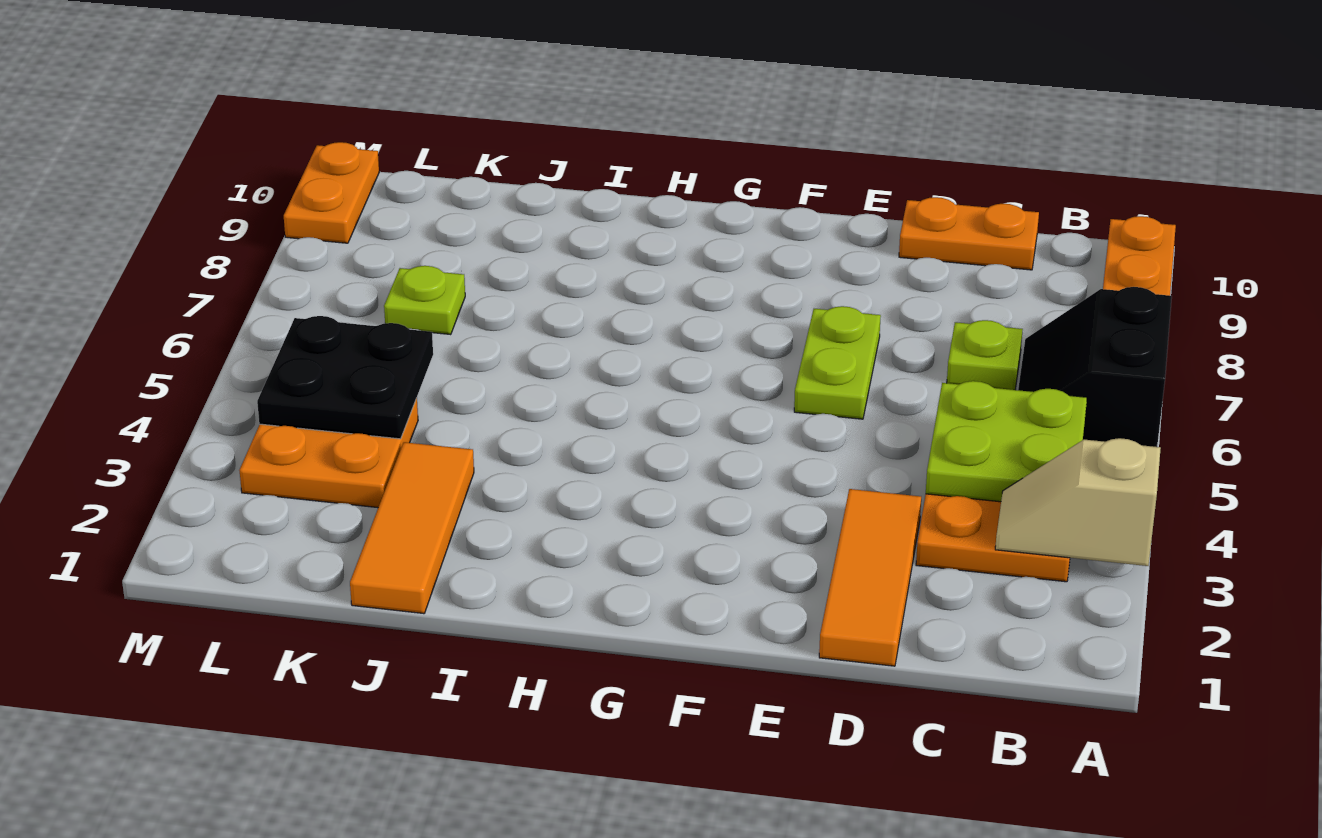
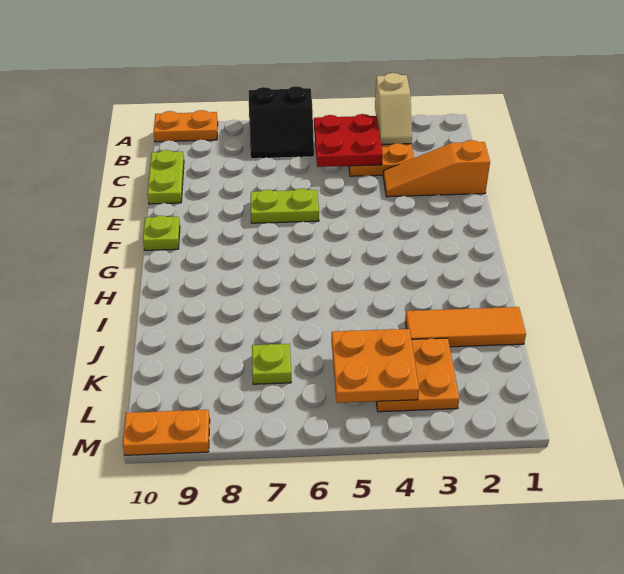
lime plate B4:C5 level 2 -> red plate B4:C5 level 2
lime plate C7 level 1 -> lime plate F10 level 1
orange plate C10:D10 level 1 -> lime plate C10:D10 level 1
orange tile D1:D3 level 1 -> orange slope D1:D3 level 1 top 1
black plate K4:L5 level 2 -> orange plate K4:L5 level 2

